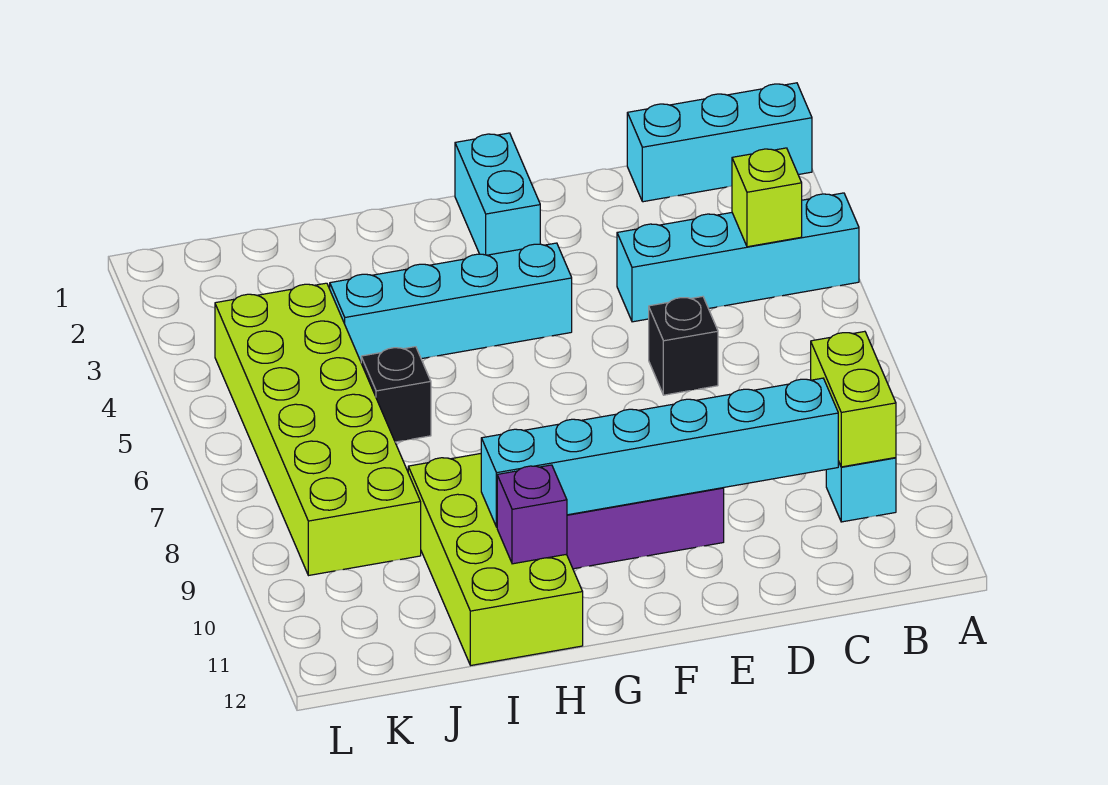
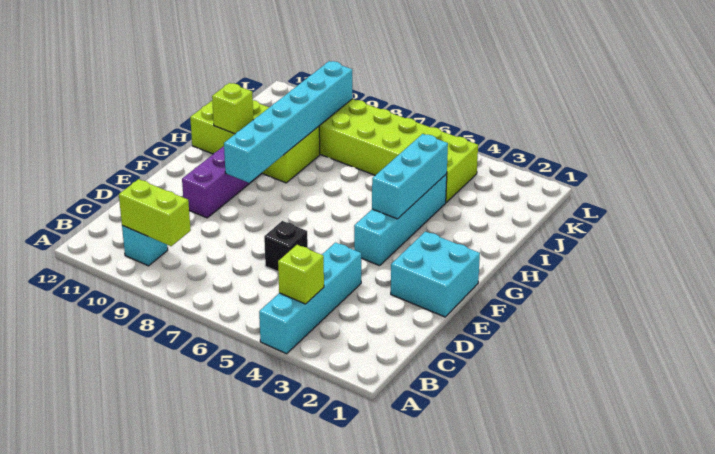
cyan brick A1:C1 level 1 -> cyan brick G4:I4 level 2
cyan brick C10:H10 level 2 -> cyan brick F9:K9 level 2
cyan brick F1:F2 level 1 -> cyan brick E1:F2 level 1
purple brick H11 level 2 -> lime brick H11 level 2
black brick I6 level 1 -> none

